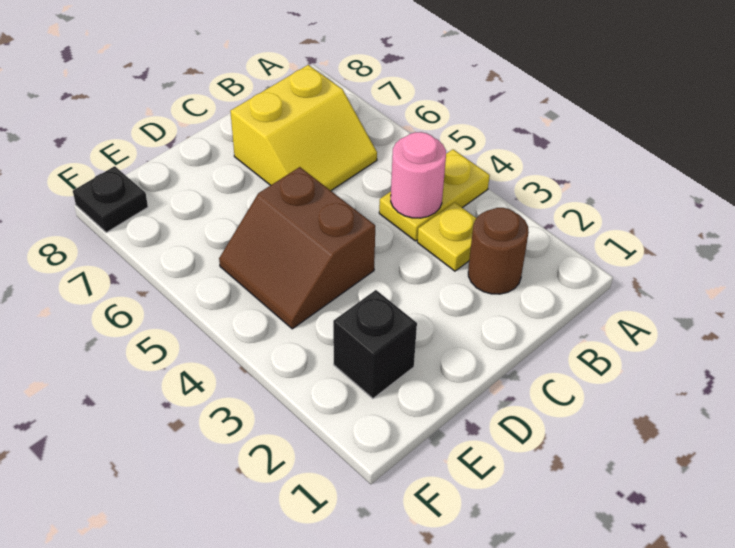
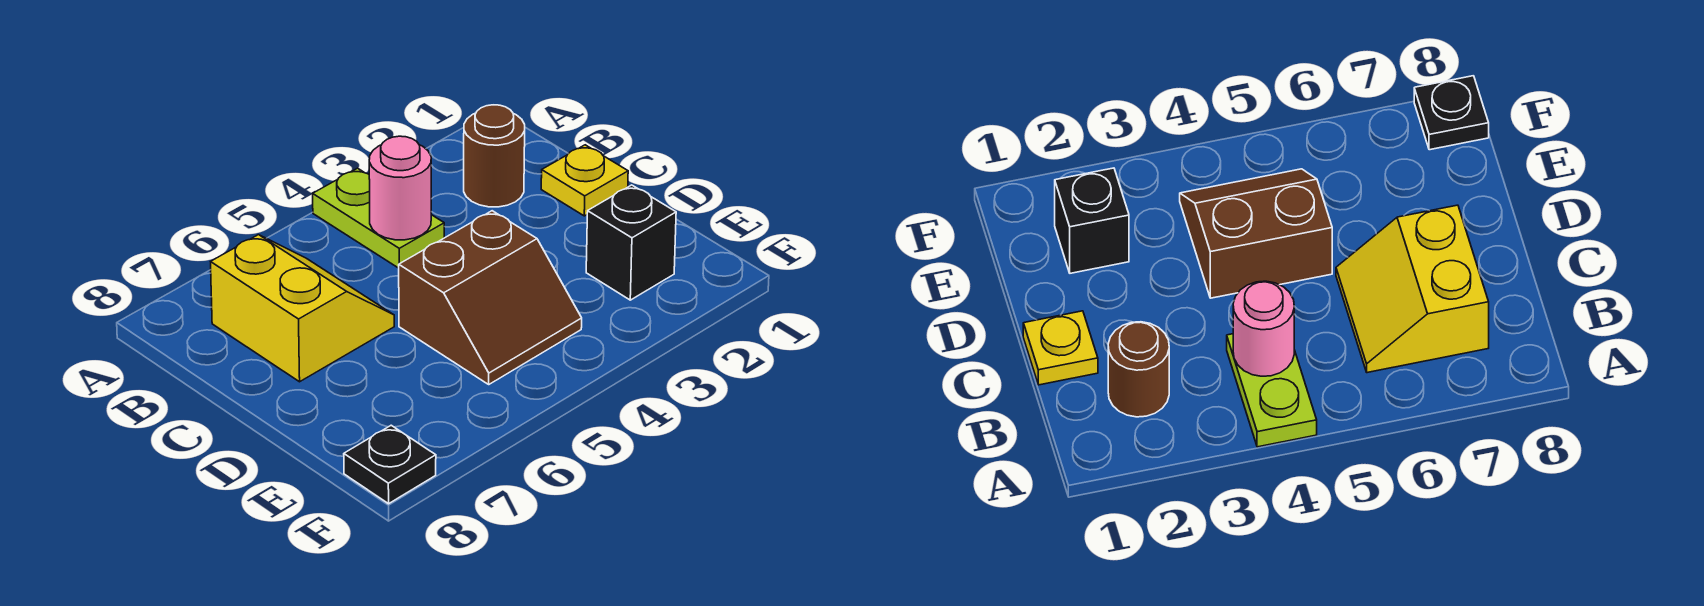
yellow plate A4:B4 level 1 -> lime plate A4:B4 level 1
yellow plate B3 level 1 -> yellow plate C1 level 1

